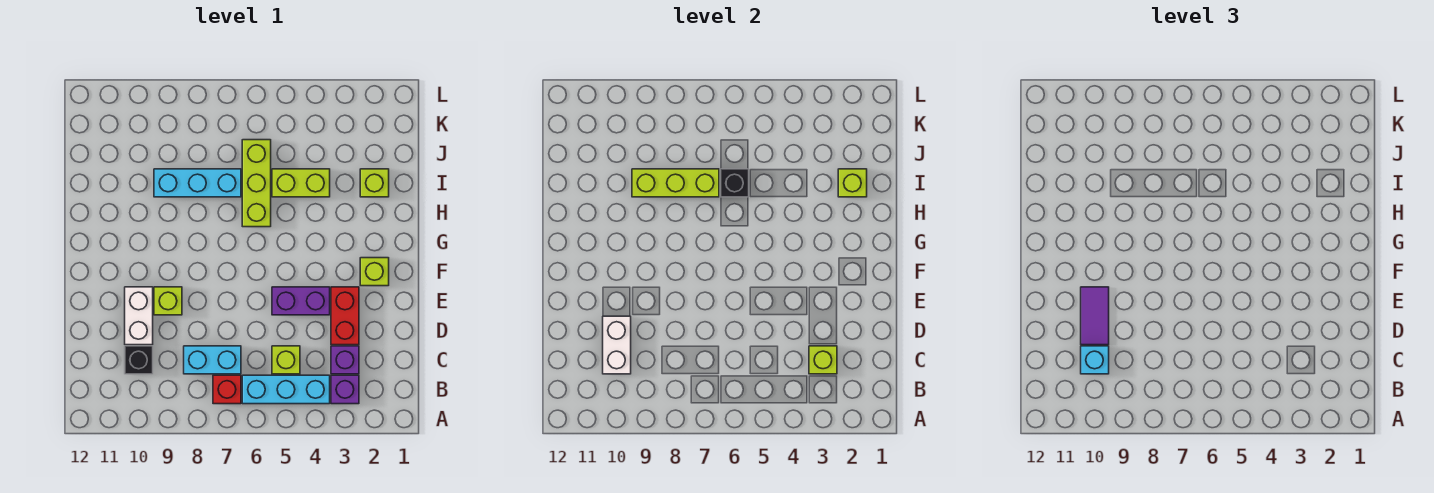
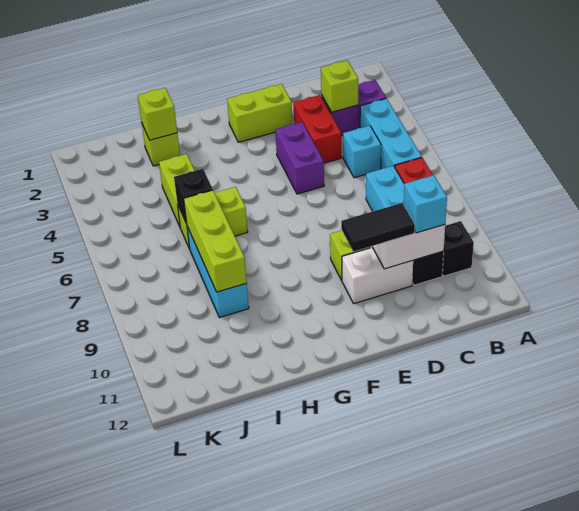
none -> black brick B10 level 1
lime brick C5 level 1 -> cyan brick C5 level 1
red brick D3:E3 level 1 -> red brick D3:D4 level 1
purple tile D10:E10 level 3 -> black tile D10:E10 level 3
lime brick F2 level 1 -> lime brick E2:F2 level 1
lime brick H6:J6 level 1 -> lime brick H6:I6 level 1

